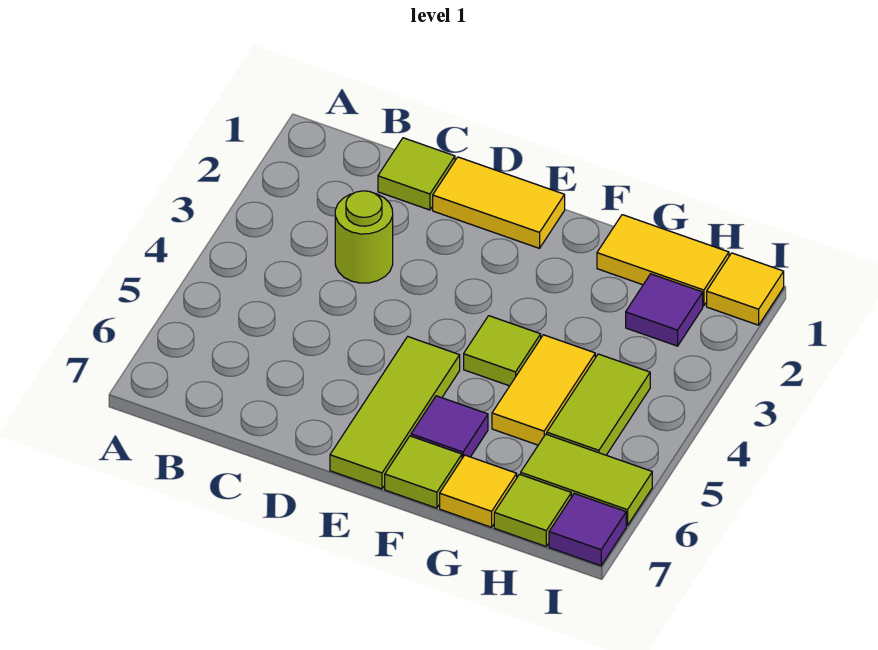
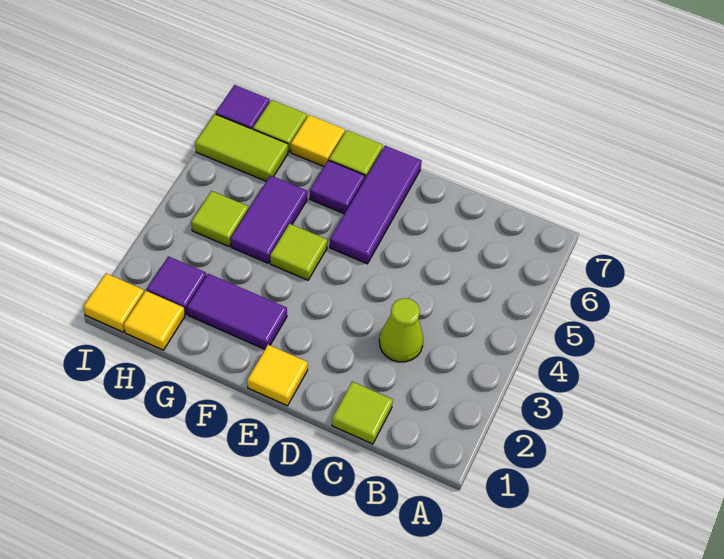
lime round brick C3 level 1 -> lime cone C3 level 1
yellow tile D1:E1 level 1 -> yellow tile E1 level 1
lime tile E5:E7 level 1 -> purple tile E5:E7 level 1
none -> purple tile F2:G2 level 1
yellow tile G1:H1 level 1 -> yellow tile H1 level 1
yellow tile G4:G5 level 1 -> purple tile G4:G5 level 1
lime tile H4:H5 level 1 -> lime tile H4 level 1

